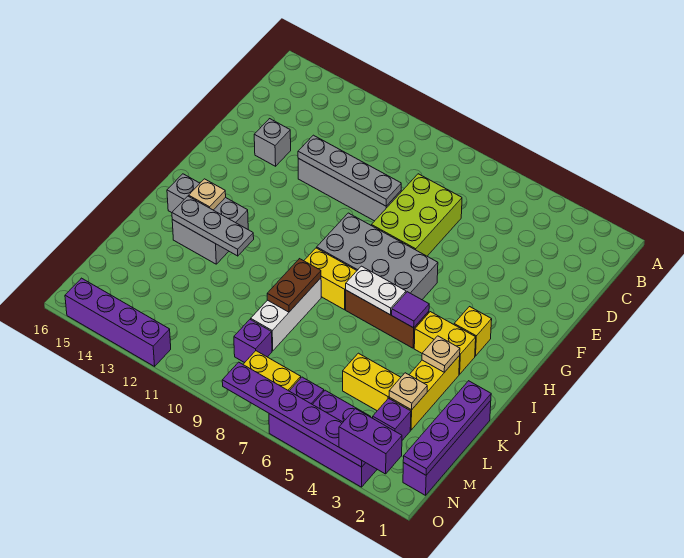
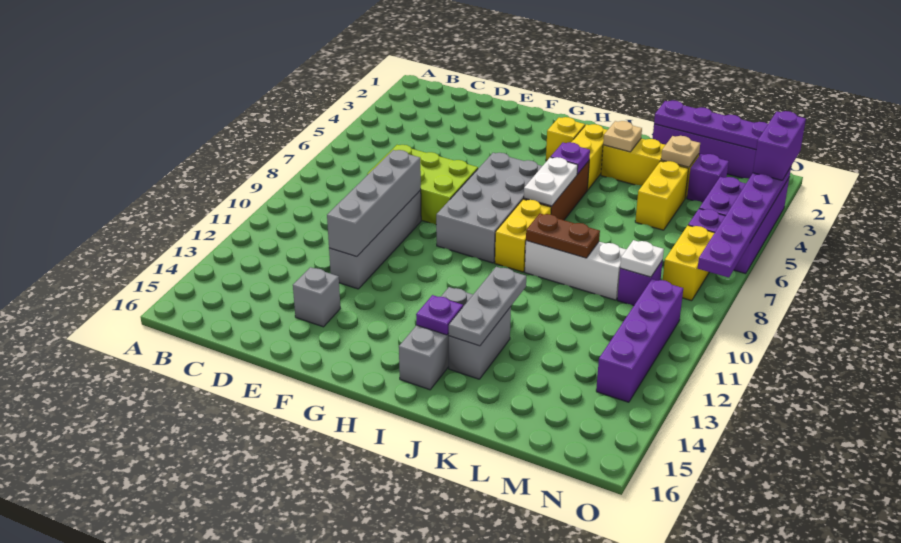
grey plate E9:E12 level 2 -> grey brick E9:E12 level 2
purple tile I5 level 2 -> purple plate I5 level 2
tan plate I14 level 2 -> purple plate I14 level 2
none -> white plate M9 level 2
purple brick O12:O15 level 1 -> purple brick N10:N13 level 1

